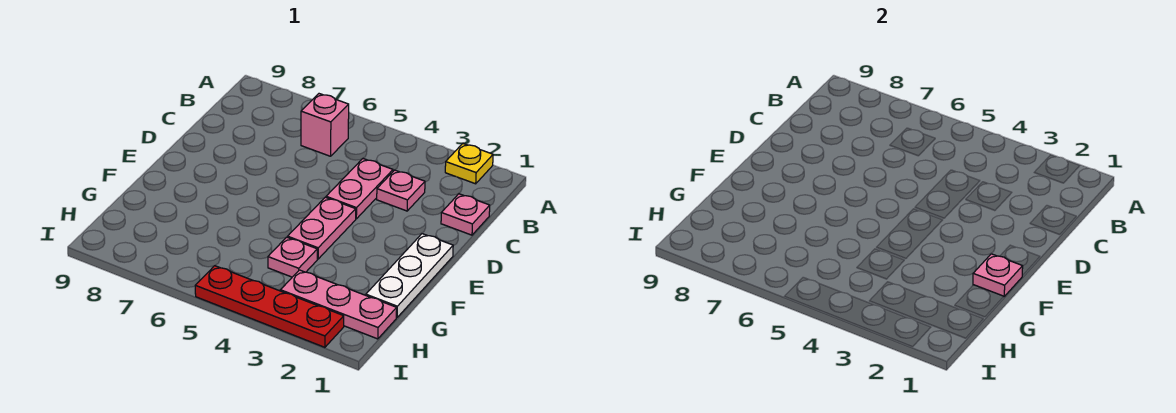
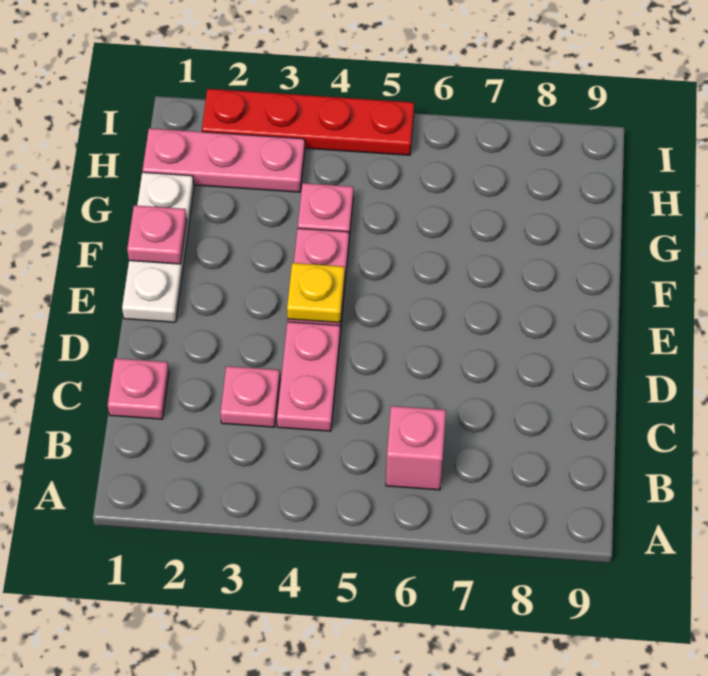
yellow plate A2 level 1 -> yellow plate E4 level 2

